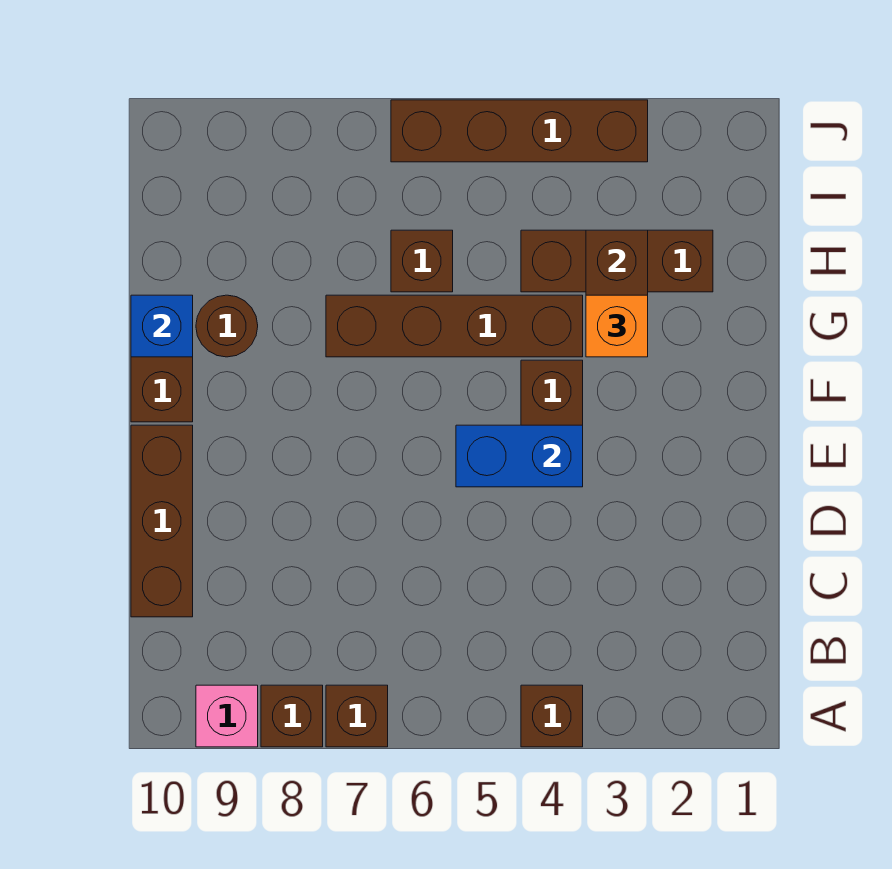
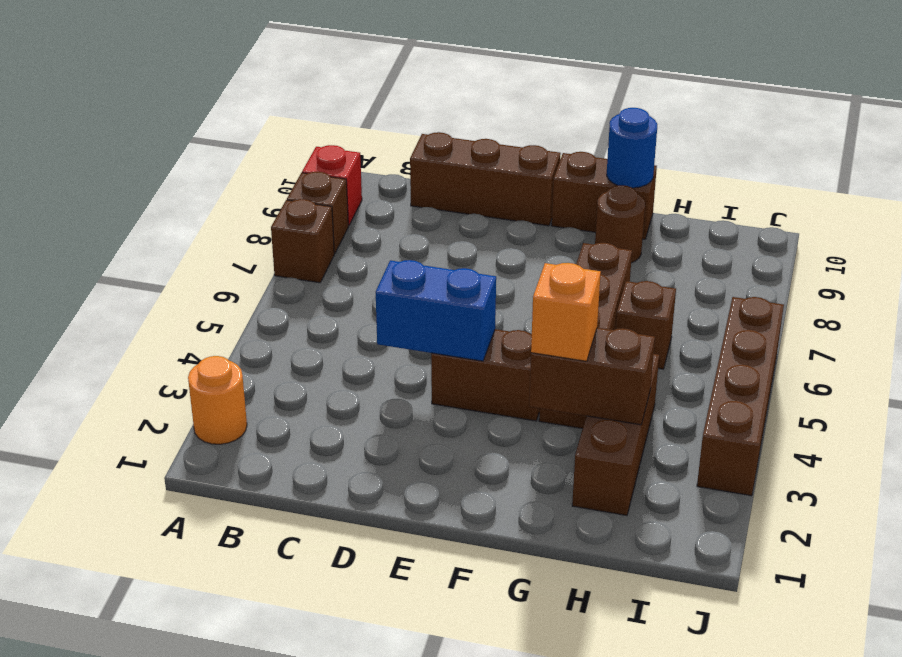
none -> orange round brick A2 level 1
brown brick A4 level 1 -> none
pink brick A9 level 1 -> red brick A9 level 1
blue brick E4:E5 level 2 -> blue brick D4:E4 level 2
blue brick G10 level 2 -> blue round brick G10 level 2

